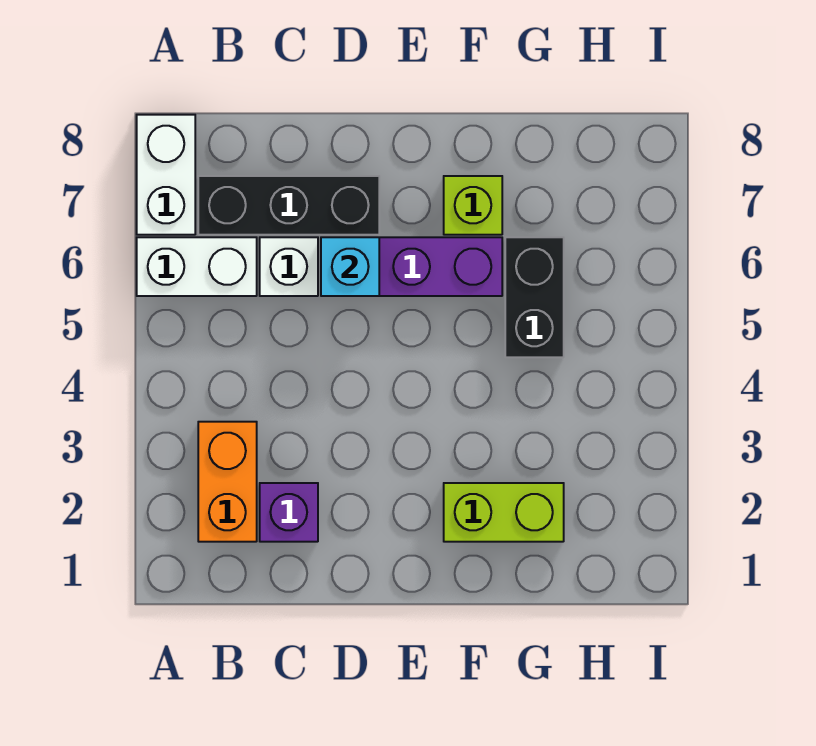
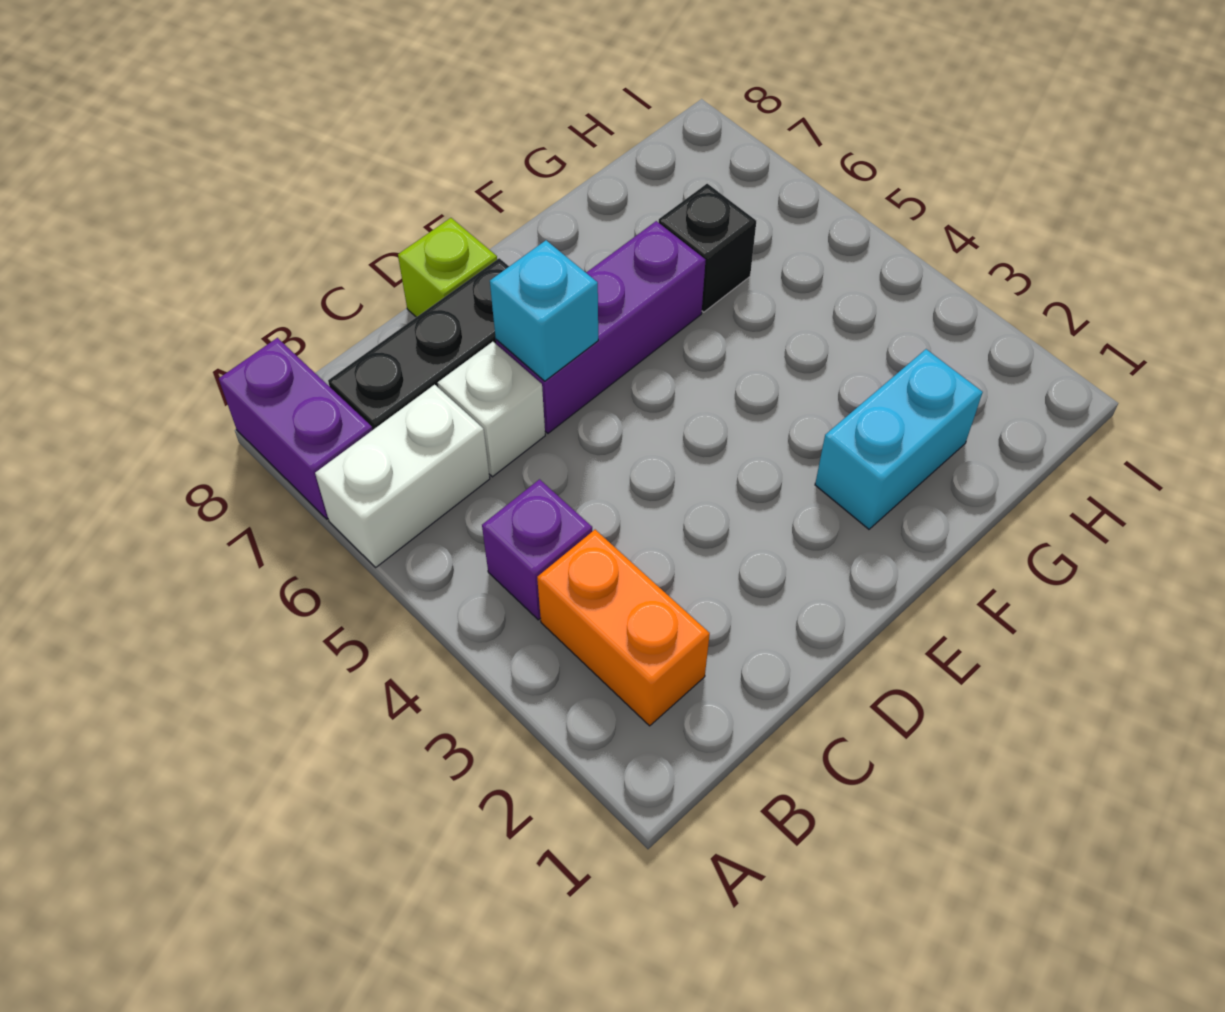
white brick A7:A8 level 1 -> purple brick A7:A8 level 1
purple brick C2 level 1 -> purple brick B4 level 1
lime brick F2:G2 level 1 -> cyan brick F2:G2 level 1
lime brick F7 level 1 -> lime brick D8 level 1
black brick G5:G6 level 1 -> black brick G6 level 1

